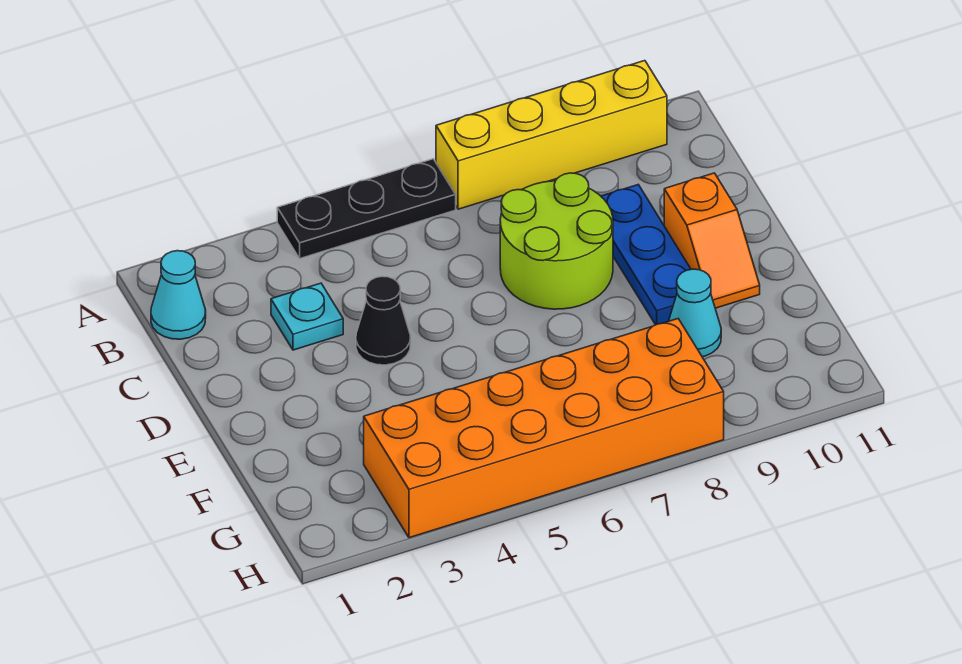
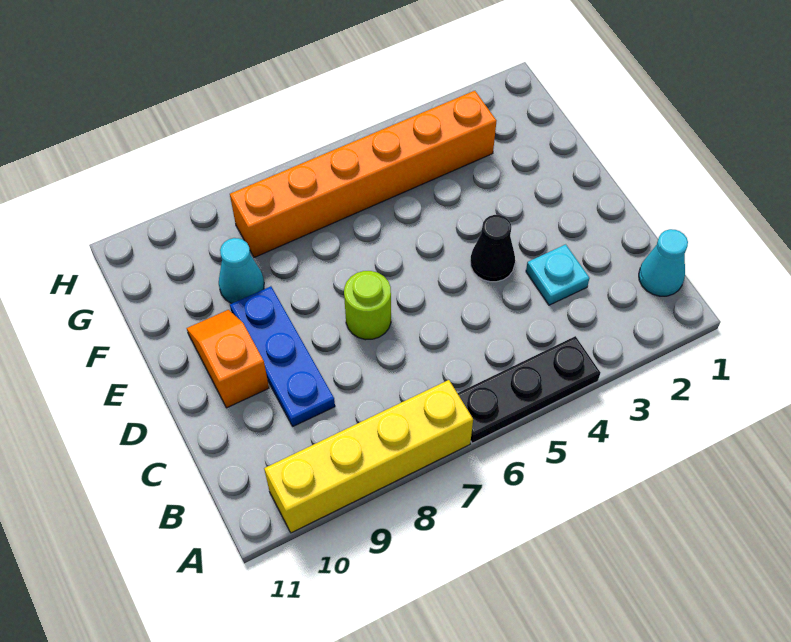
lime round brick C7:D8 level 1 -> lime round brick D7 level 1
orange brick G3:H8 level 1 -> orange brick G3:G8 level 1

